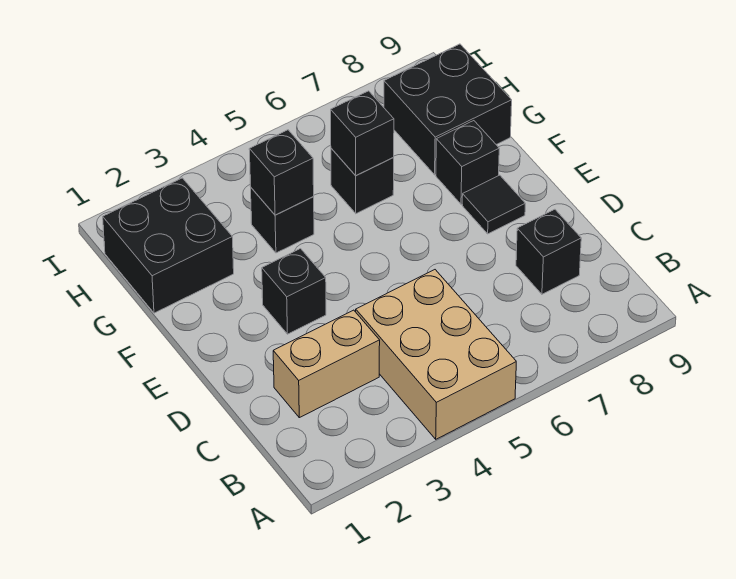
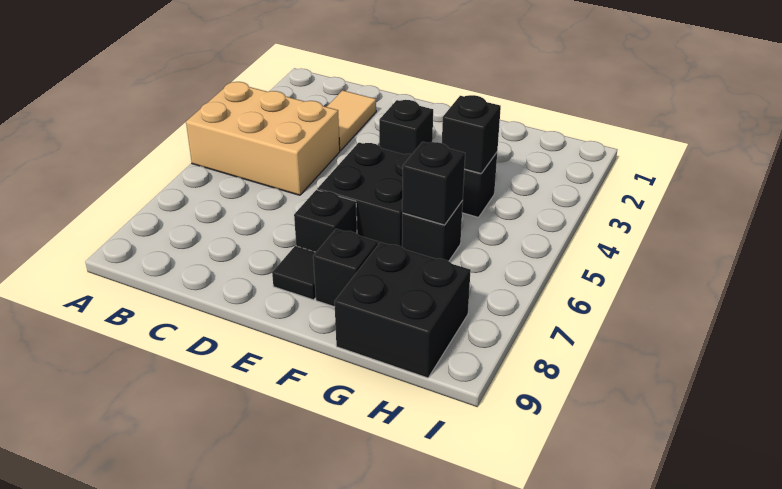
tan brick C2:C3 level 1 -> tan tile C2:C3 level 1
black brick C8 level 1 -> black brick E7 level 1
black brick G1:H2 level 1 -> black brick E5:F6 level 1

